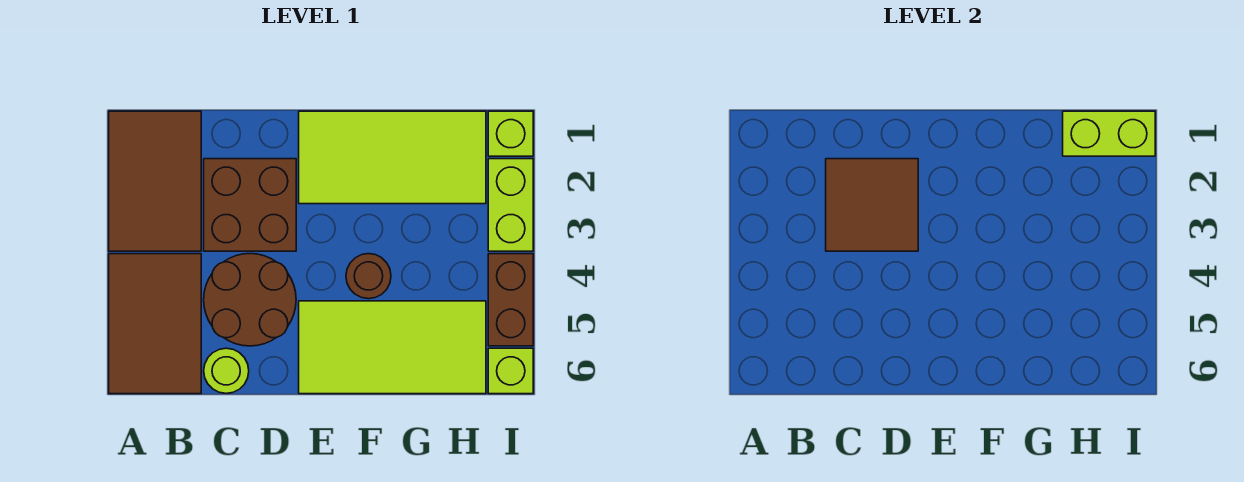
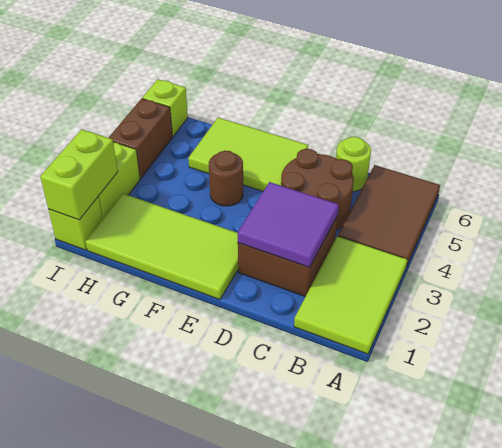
brown tile A1:B3 level 1 -> lime tile A1:B3 level 1
brown tile C2:D3 level 2 -> purple tile C2:D3 level 2
lime tile E5:H6 level 1 -> lime tile E5:G6 level 1
lime brick H1:I1 level 2 -> lime brick I1:I2 level 2

